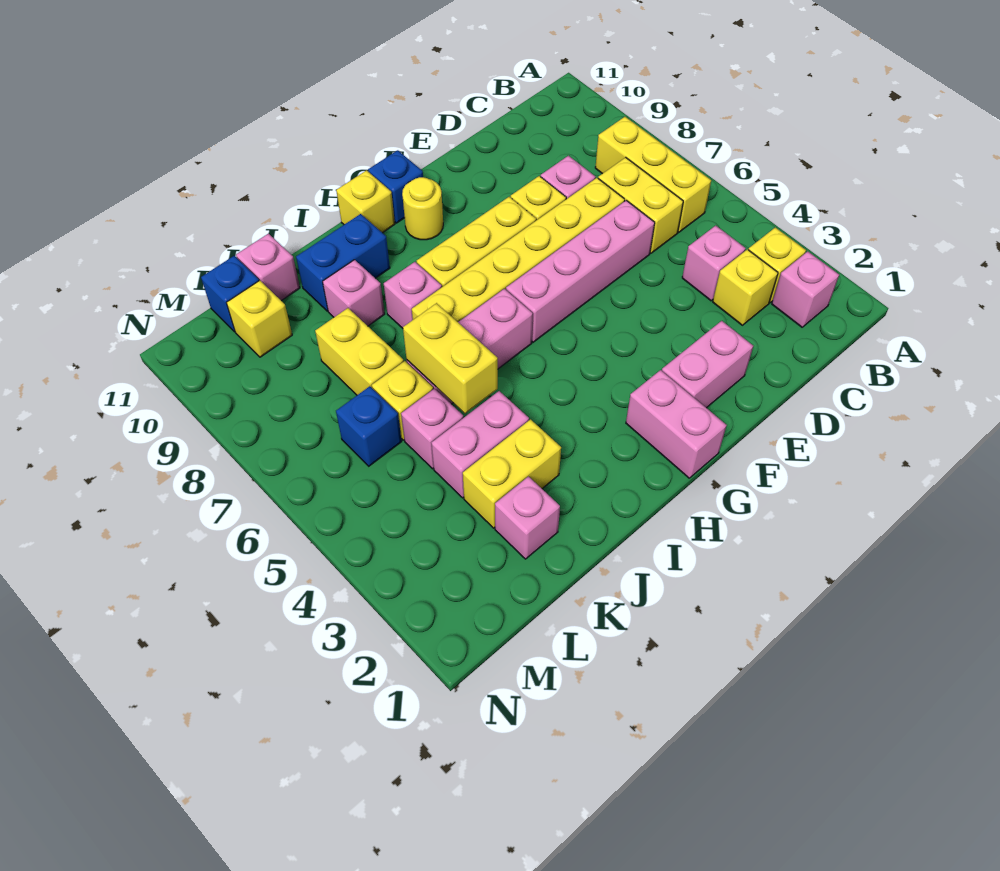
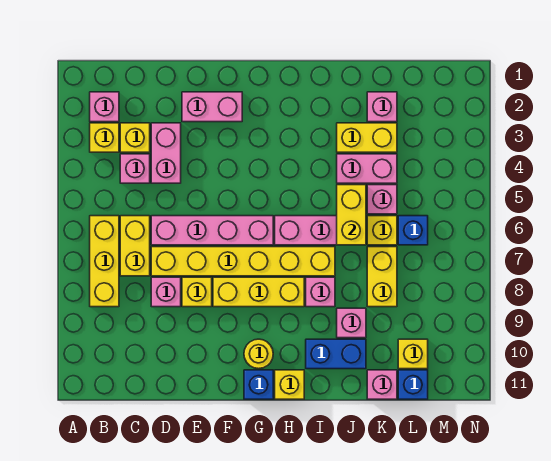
pink brick G1:G2 level 1 -> pink brick D3:D4 level 1

